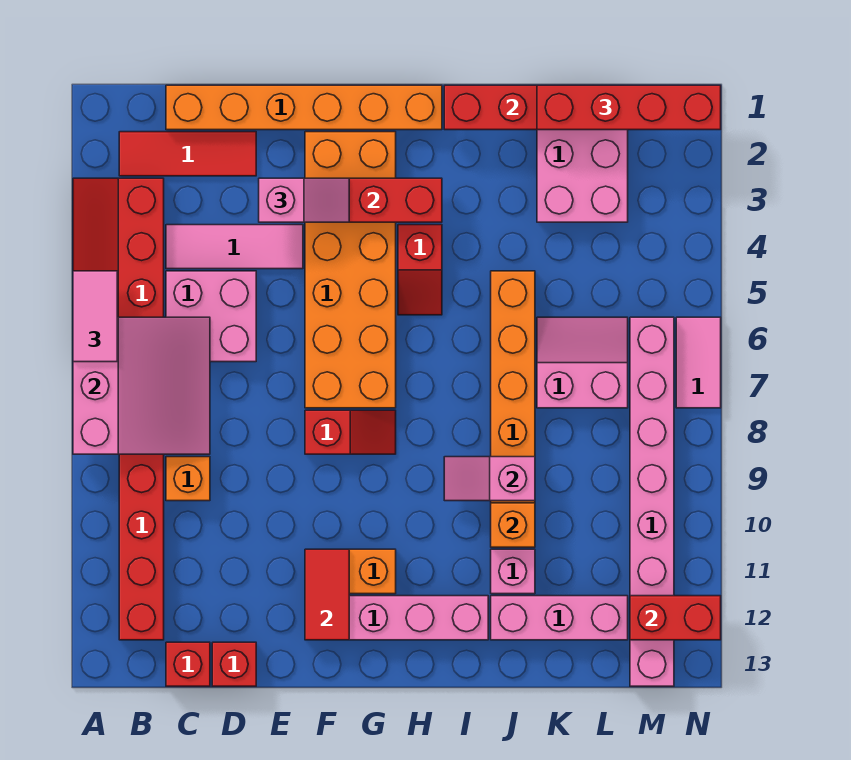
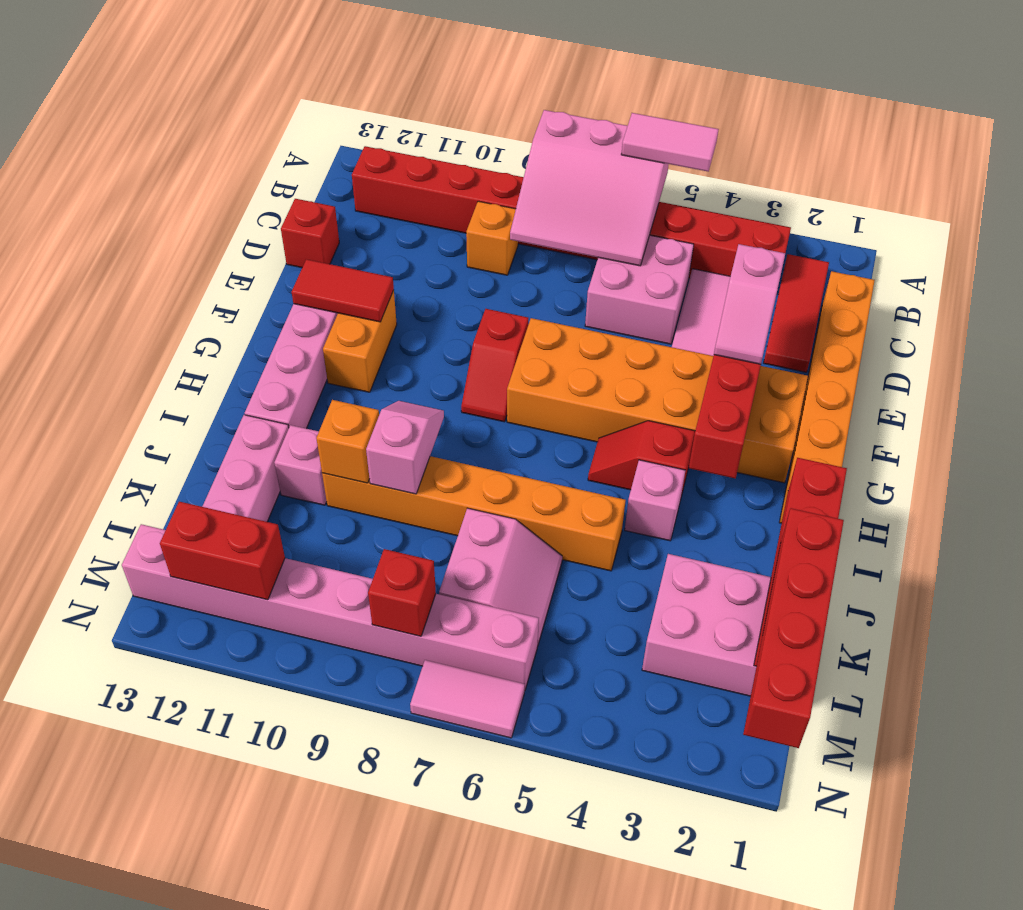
red brick C13 level 1 -> red brick M8 level 2
none -> pink brick I4 level 1
red brick M12:N12 level 2 -> red brick M11:M12 level 2

